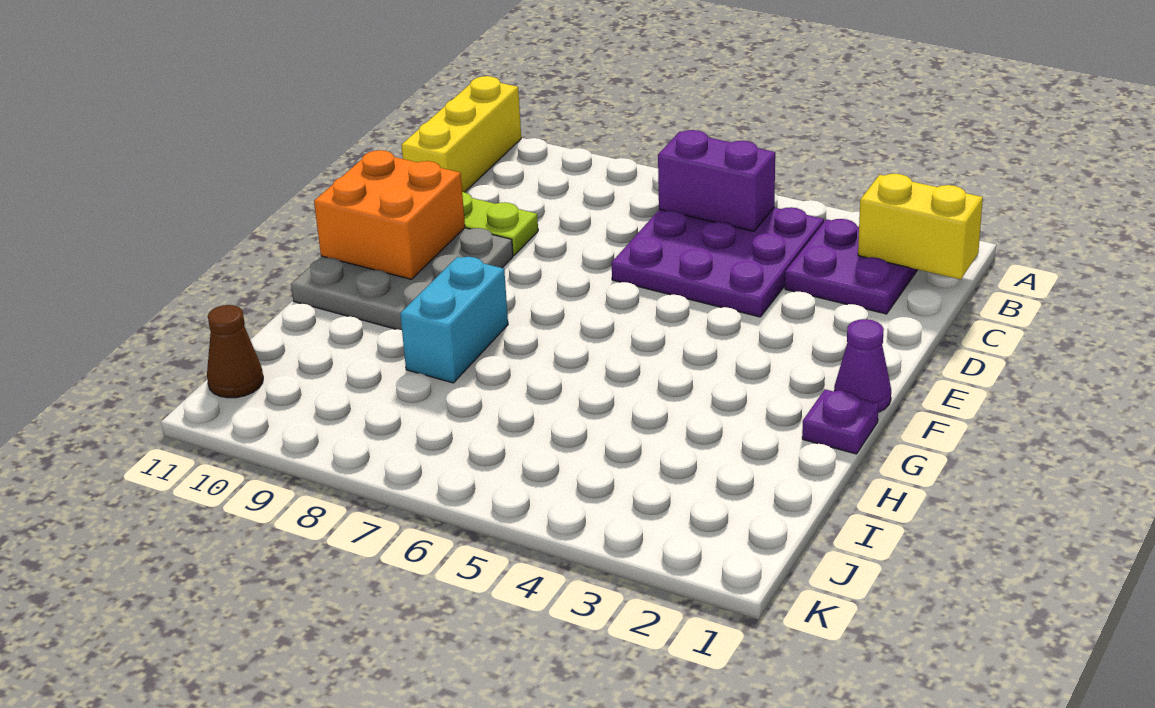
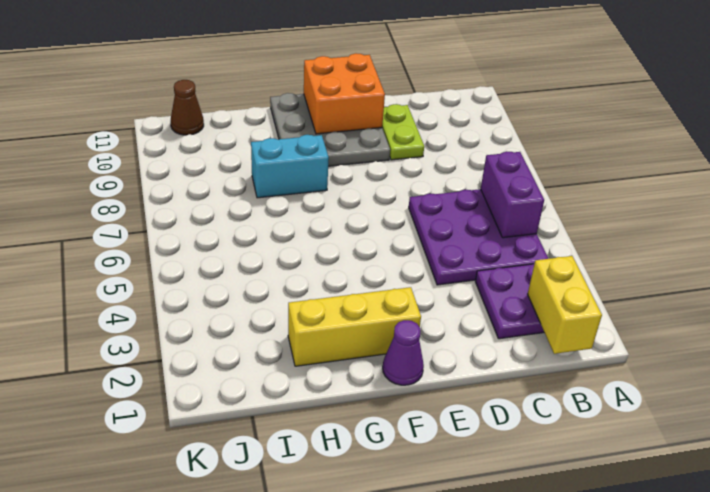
yellow brick A11:C11 level 1 -> yellow brick F2:H2 level 1
purple plate G1 level 1 -> none

